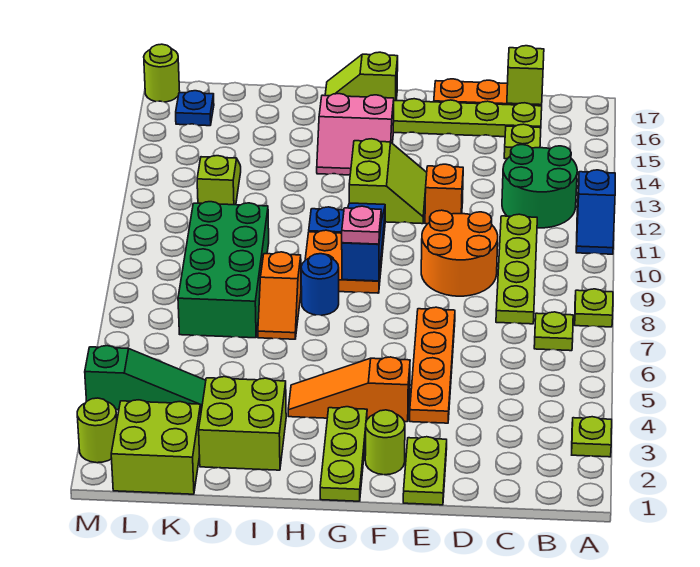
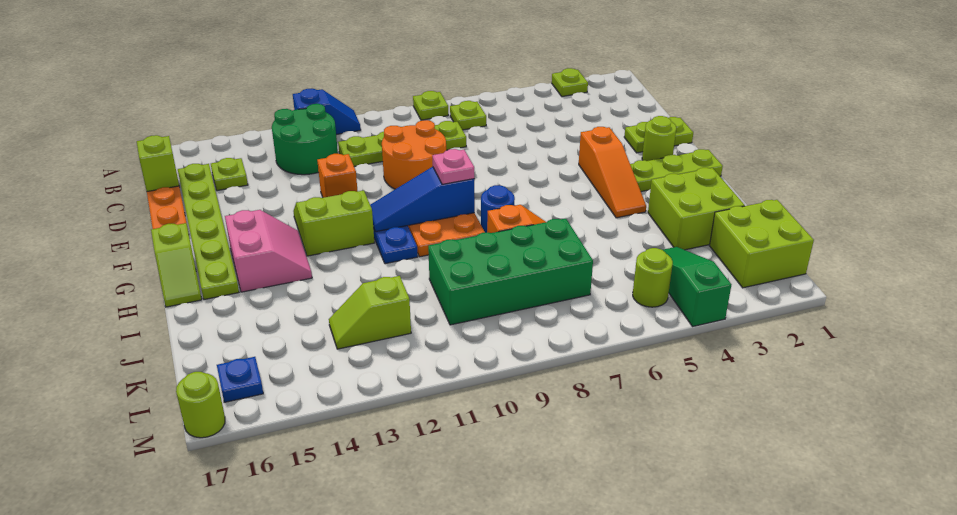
orange plate E4:E7 level 1 -> none
lime round brick M2 level 1 -> lime round brick L5 level 1

